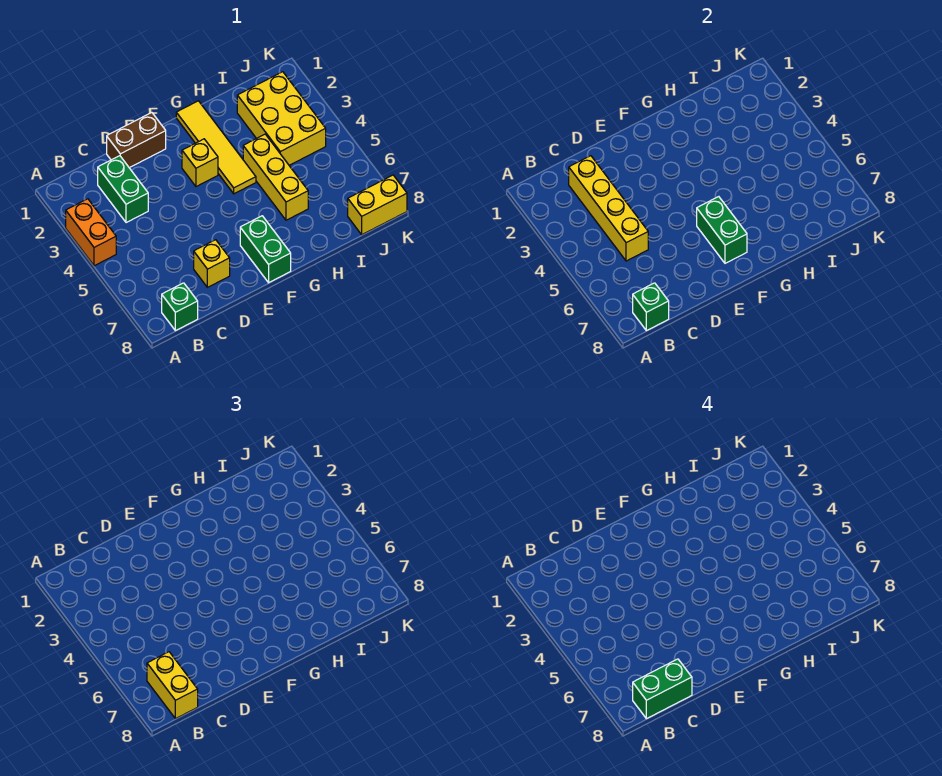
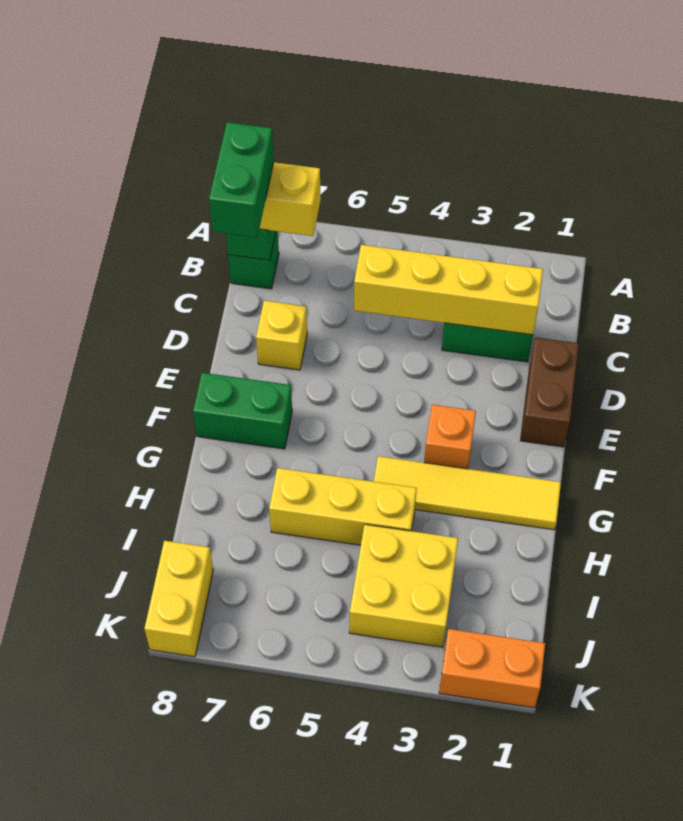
orange brick A3:A4 level 1 -> orange brick K1:K2 level 1
yellow brick F3 level 1 -> orange brick F3 level 1
green brick F6:F7 level 2 -> none
yellow brick I2:J4 level 1 -> yellow brick I3:J4 level 1

